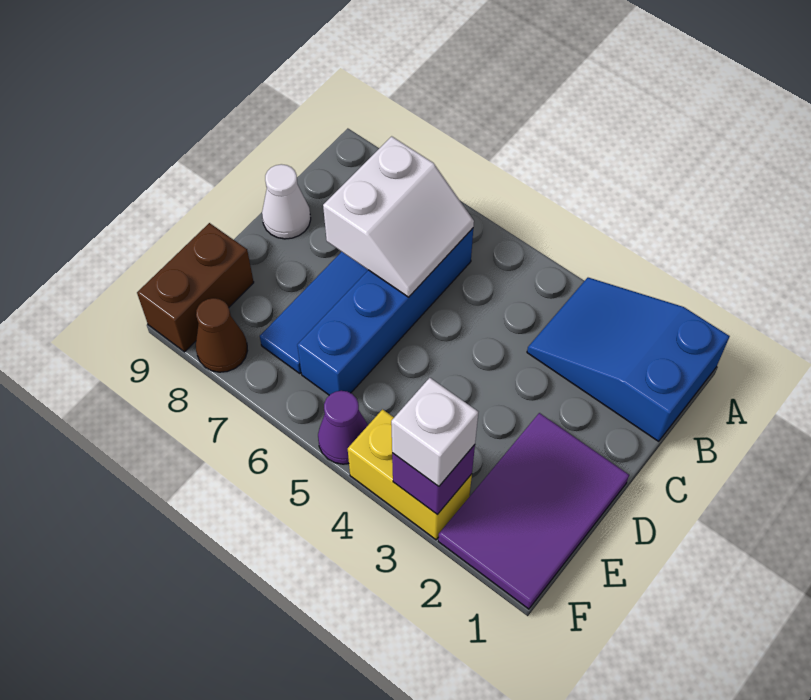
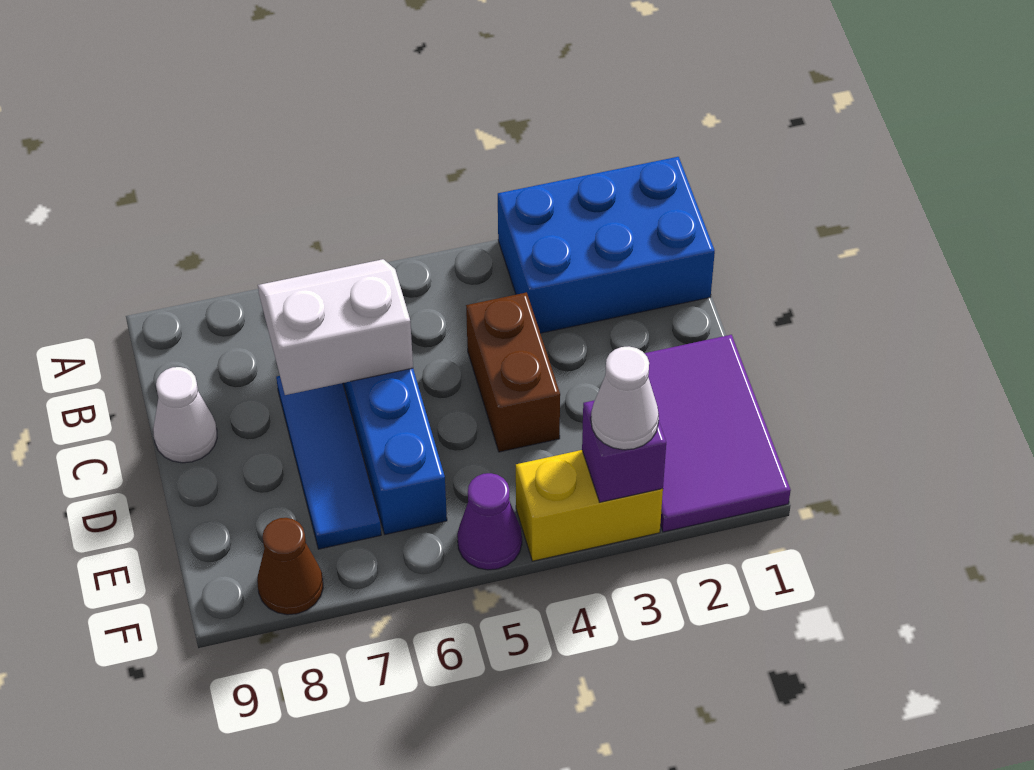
blue slope A1:B3 level 1 top 1 -> blue brick A1:B3 level 1
white slope B6:C7 level 2 top 7 -> white slope B6:C7 level 2 top C
brown brick E9:F9 level 1 -> brown brick C4:D4 level 1
white brick F3 level 3 -> white cone F3 level 3

